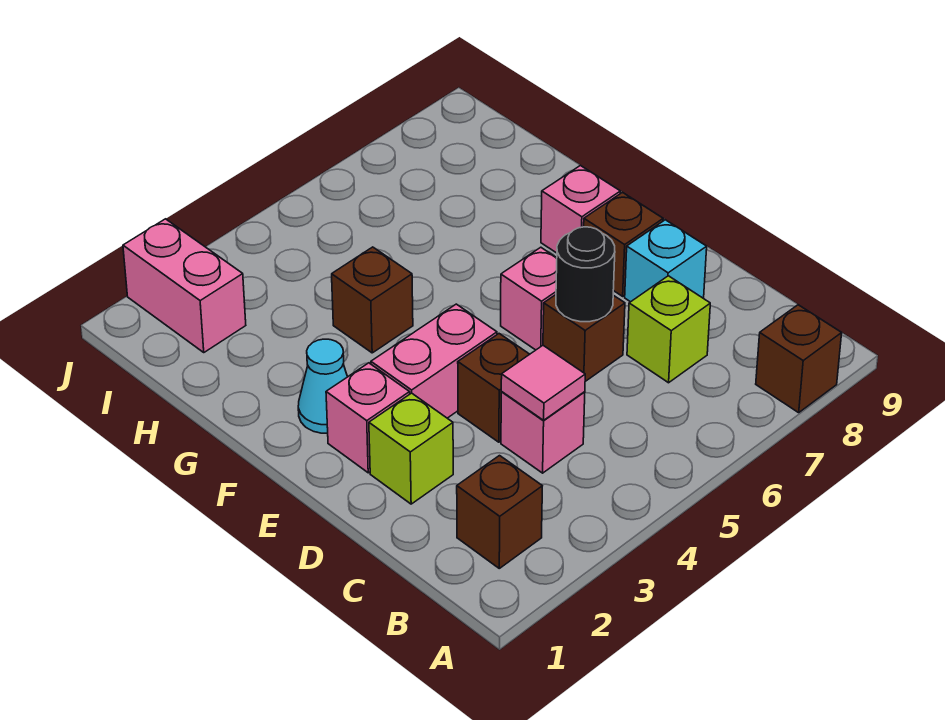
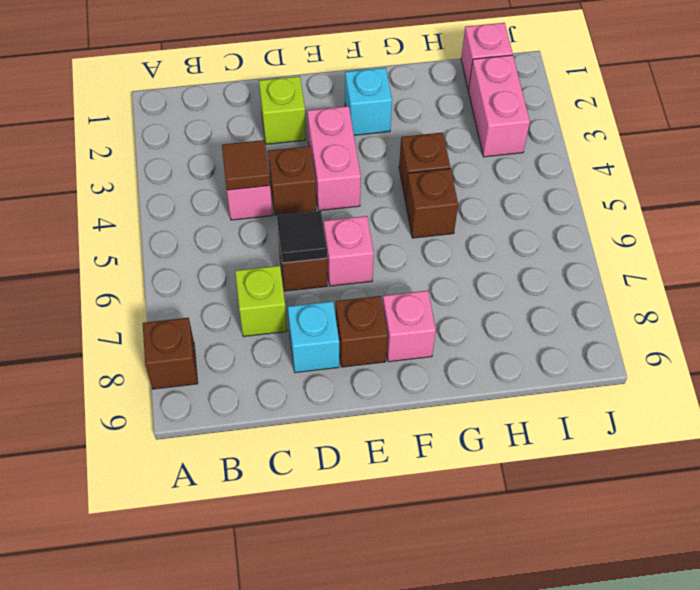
brown brick B2 level 1 -> brown brick G5 level 1
pink tile C4 level 2 -> brown tile C4 level 2
black round brick D6 level 2 -> black tile D6 level 2
pink brick E2 level 1 -> pink brick I1 level 1
cyan cone F2 level 1 -> cyan brick F2 level 1
pink brick I2:J2 level 1 -> pink brick I2:I3 level 1

